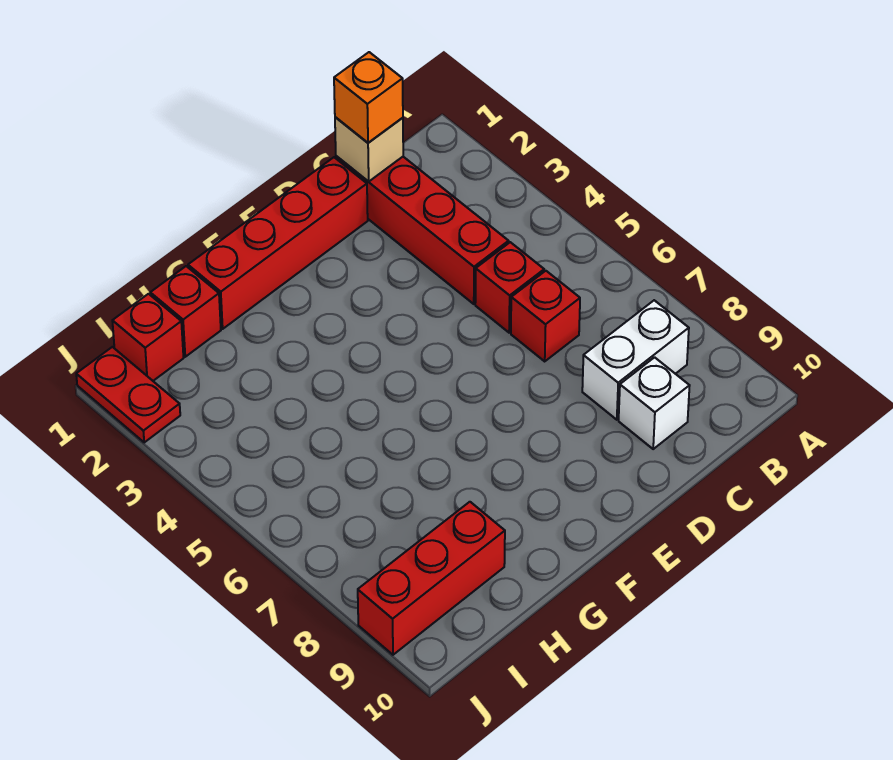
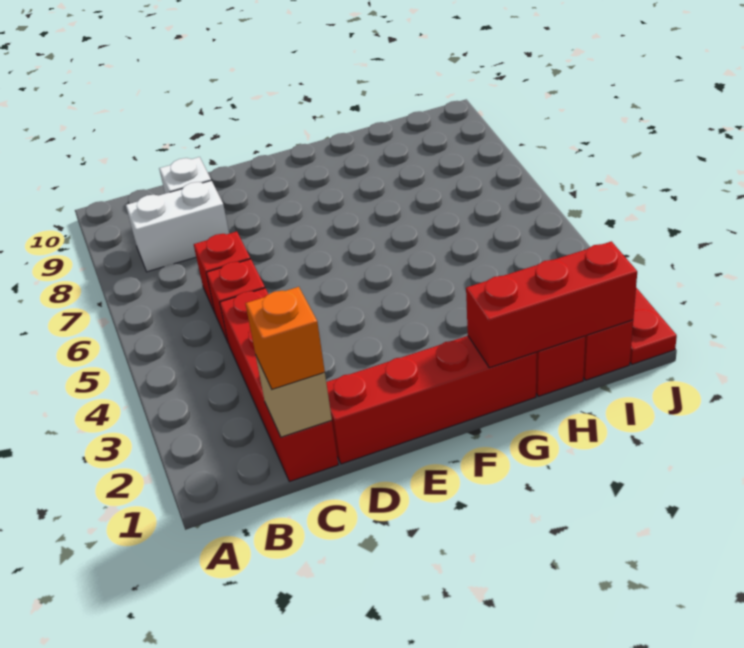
red brick H9:J9 level 1 -> red brick G1:I1 level 2

